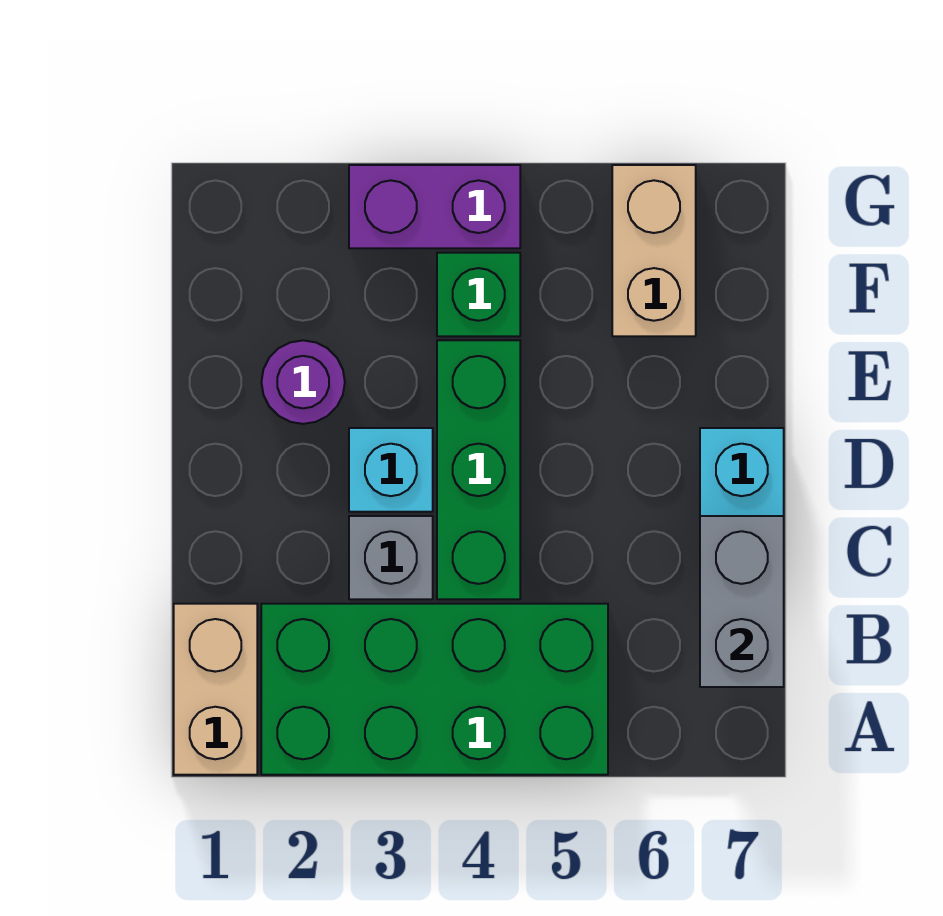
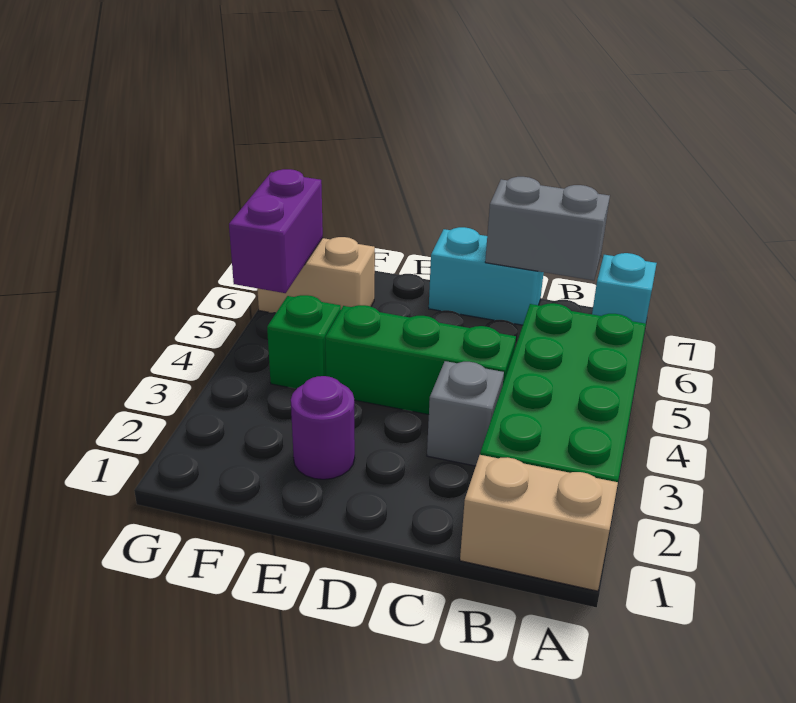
cyan brick D3 level 1 -> cyan brick A7 level 1
purple brick G3:G4 level 1 -> purple brick G5:G6 level 2

